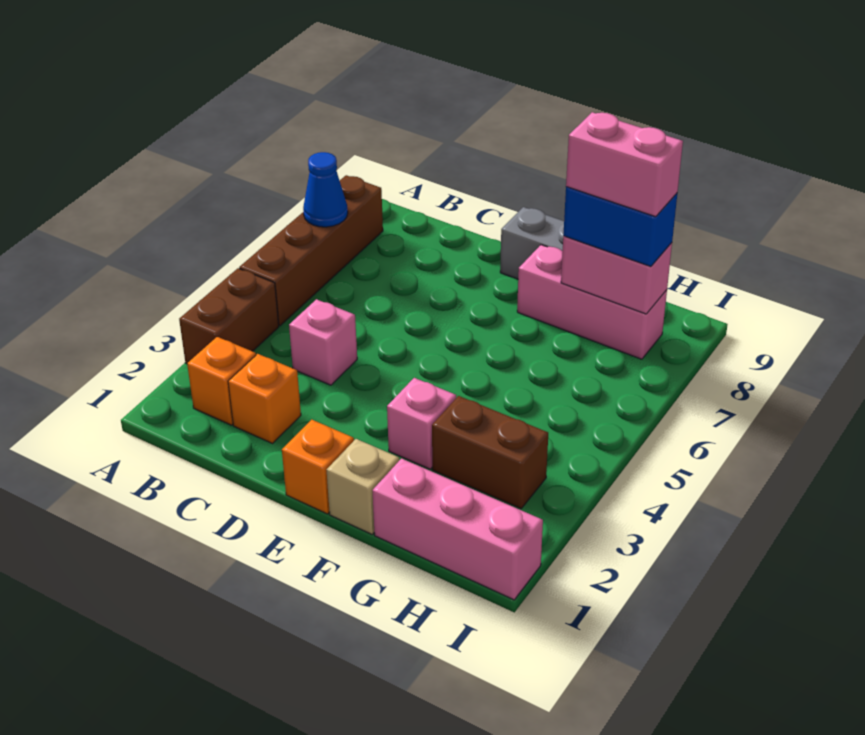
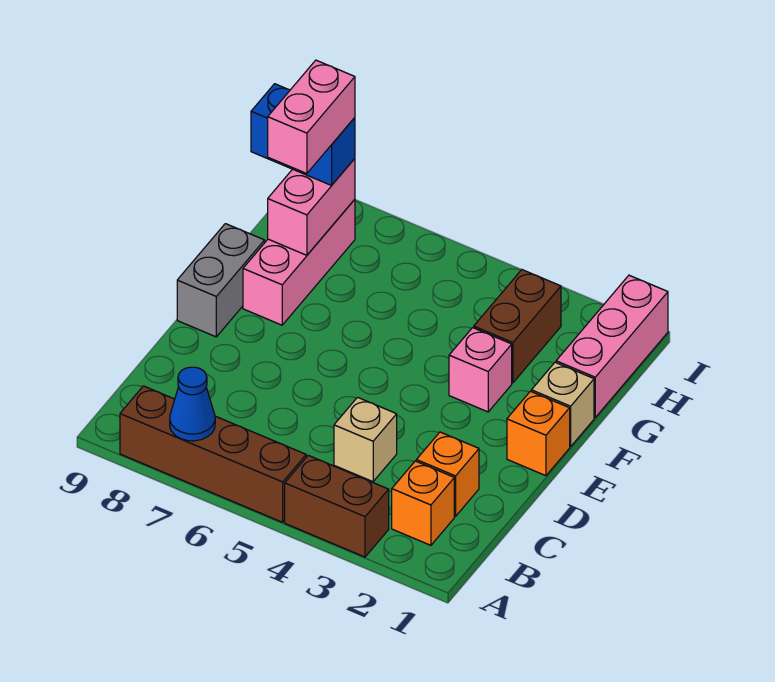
pink brick C4 level 1 -> tan brick C4 level 1
blue brick G8:H8 level 3 -> blue brick H8:H9 level 3

